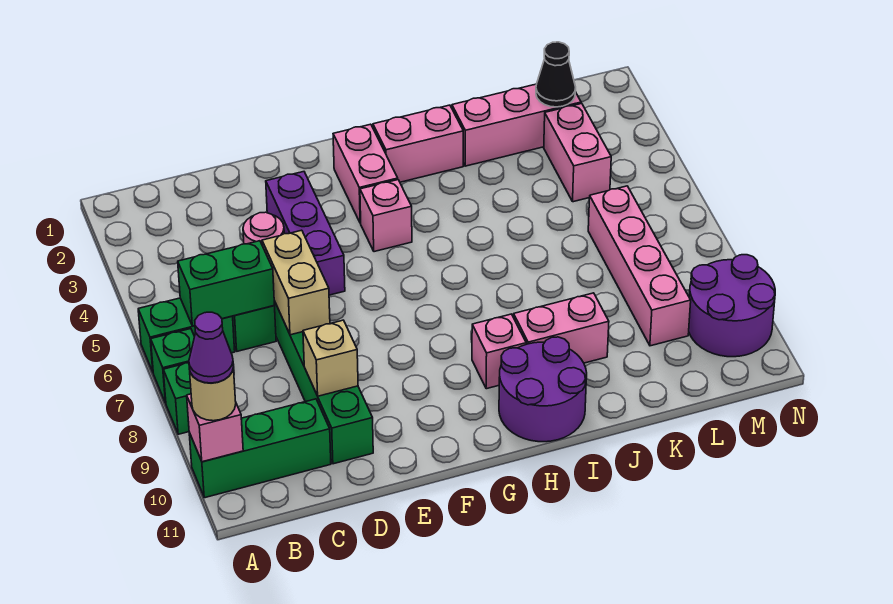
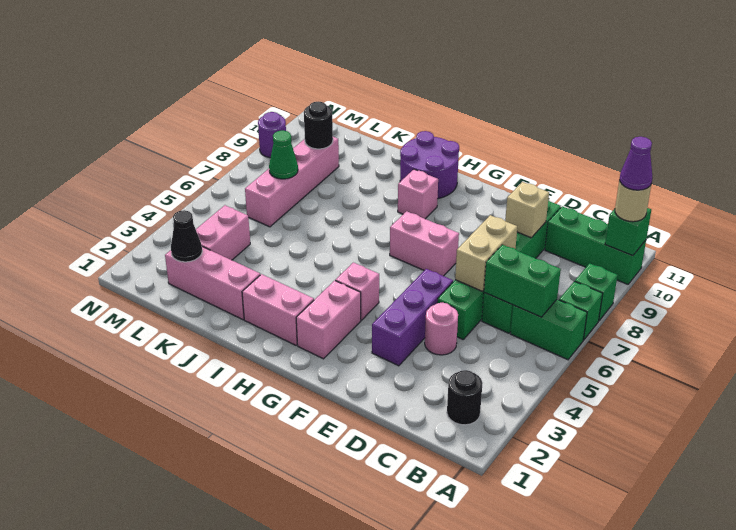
pink brick A10 level 2 -> green brick A10 level 2
none -> black round brick B2 level 1
pink brick I9:J9 level 1 -> pink brick F7:G7 level 1
none -> green cone L7 level 2
none -> black round brick L9 level 2
purple round brick M9:N10 level 1 -> purple round brick N9 level 1

